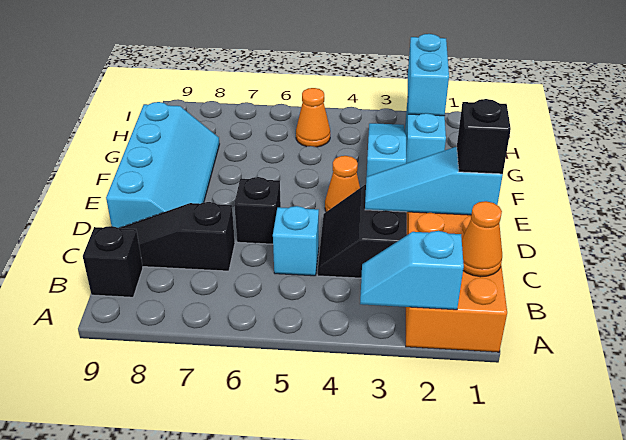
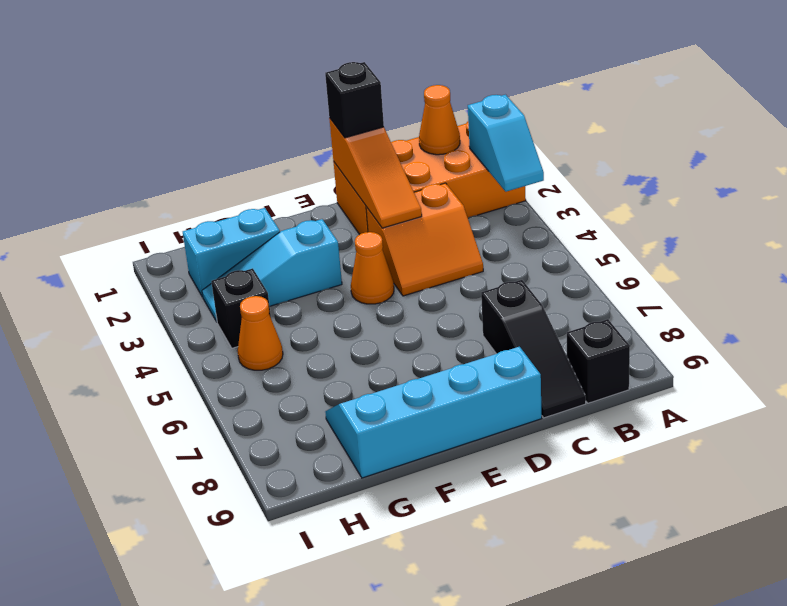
black slope C3:D4 level 1 top 3 -> orange slope C3:D4 level 1 top 3
cyan brick C5 level 1 -> none
cyan slope D1:D3 level 2 top 1 -> orange slope D1:D3 level 2 top 1
black brick D6 level 1 -> black brick H4 level 1
cyan brick H2:I2 level 2 -> none

